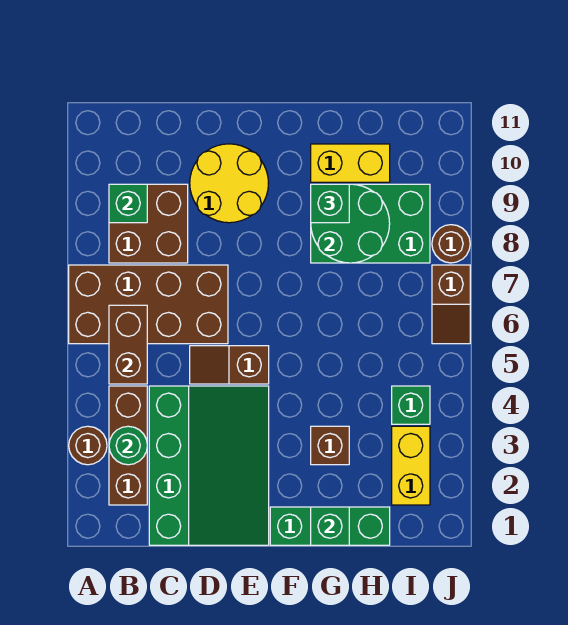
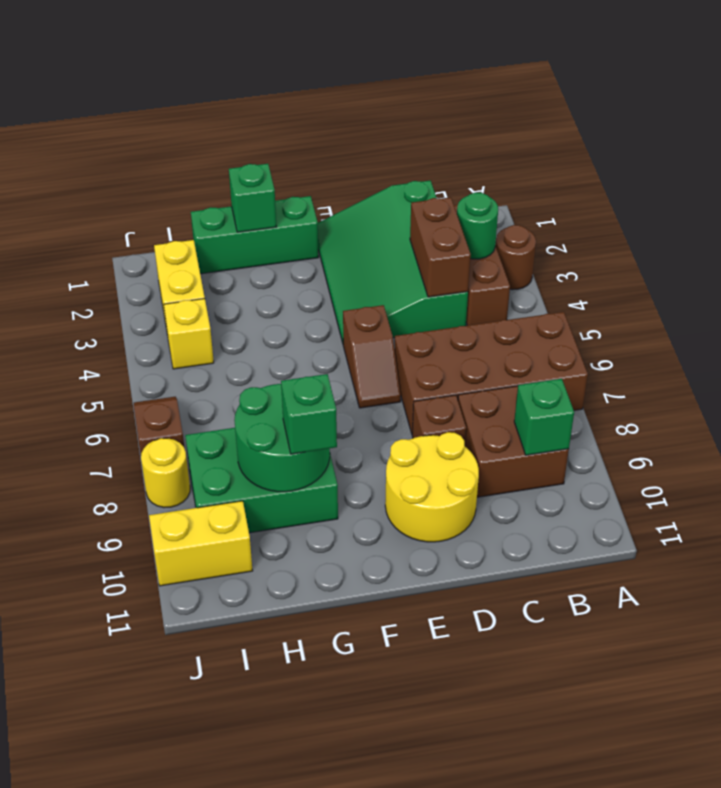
brown brick B5:B6 level 2 -> brown brick C3:C4 level 2
brown slope D5:E5 level 1 top E -> brown slope E5:E6 level 1 top 5
brown brick G3 level 1 -> brown brick D8 level 1
yellow brick G10:H10 level 1 -> yellow brick I10:J10 level 1
green brick I4 level 1 -> yellow brick I4 level 1
brown round brick J8 level 1 -> yellow round brick J8 level 1

